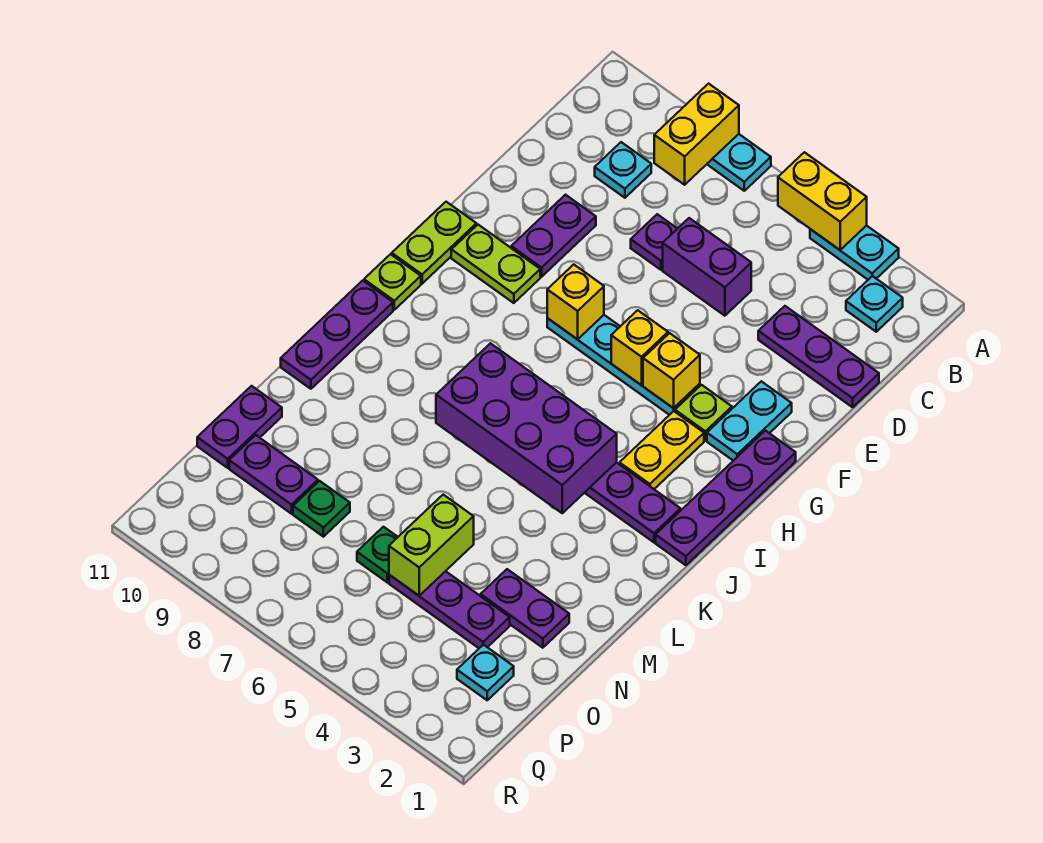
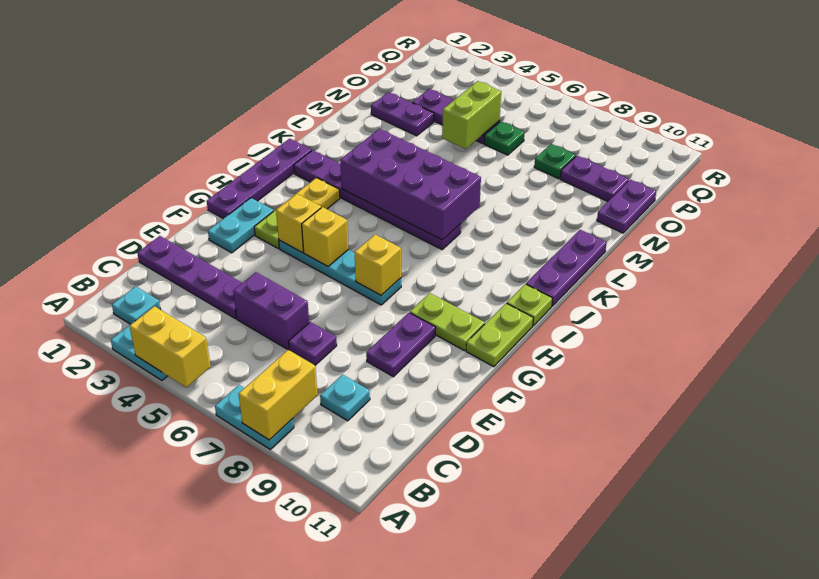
purple plate D1:D3 level 1 -> purple plate D1:D4 level 1
cyan plate P2 level 1 -> none

